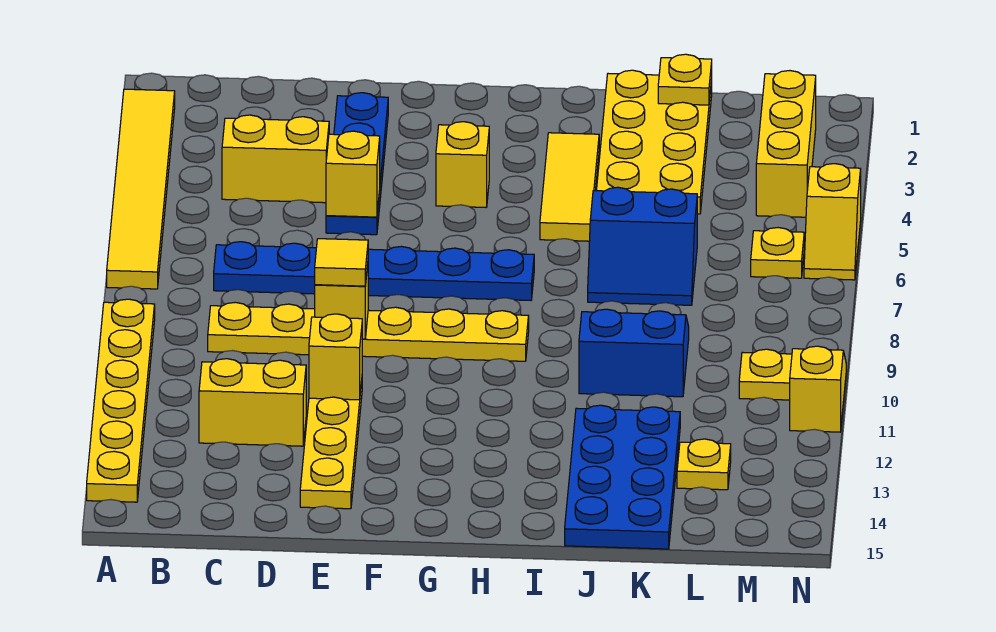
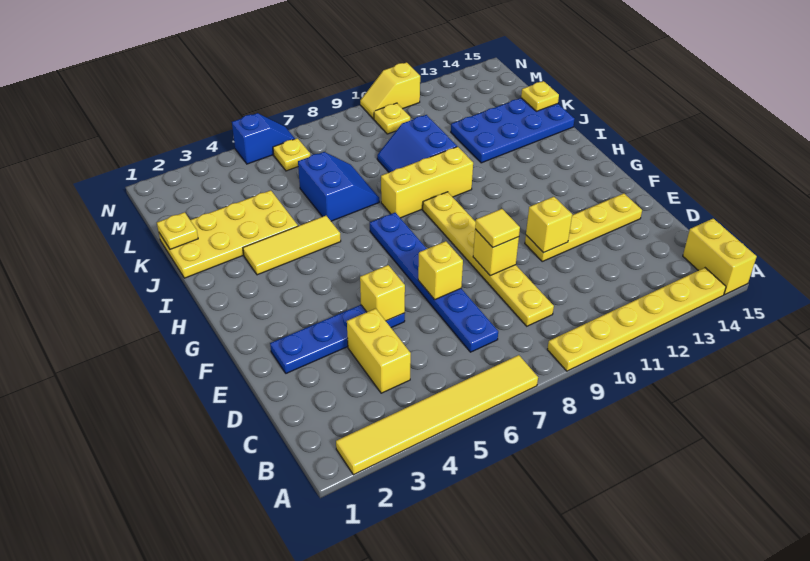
yellow brick C12:D12 level 1 -> yellow brick A15:B15 level 1
yellow brick G4 level 1 -> yellow brick E7 level 2
yellow plate L13 level 1 -> yellow plate K15 level 2
yellow brick M2:M4 level 1 -> yellow brick I8:I10 level 1
yellow slope N5:N6 level 1 top 5 -> blue slope N5:N6 level 1 top 5

